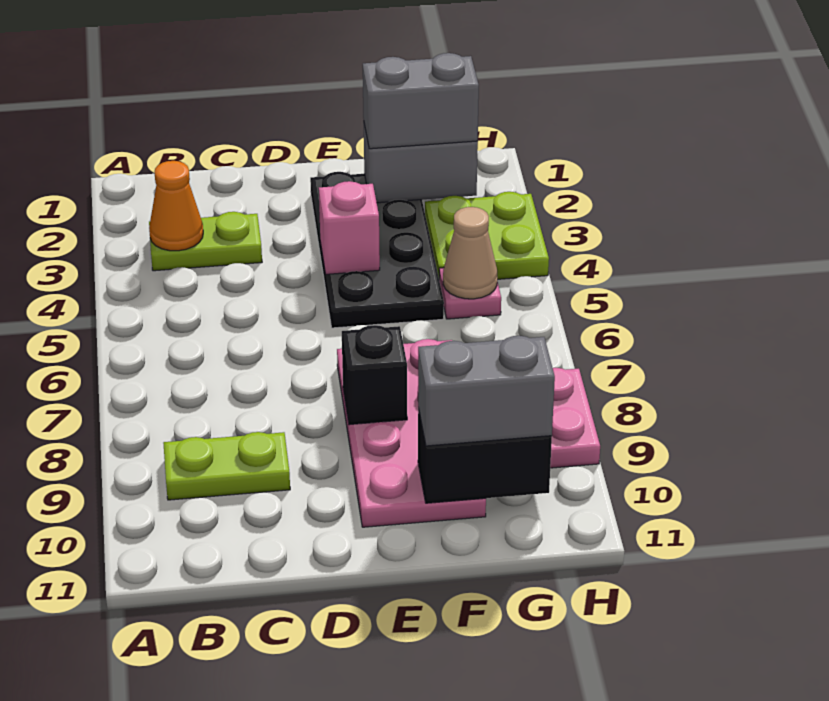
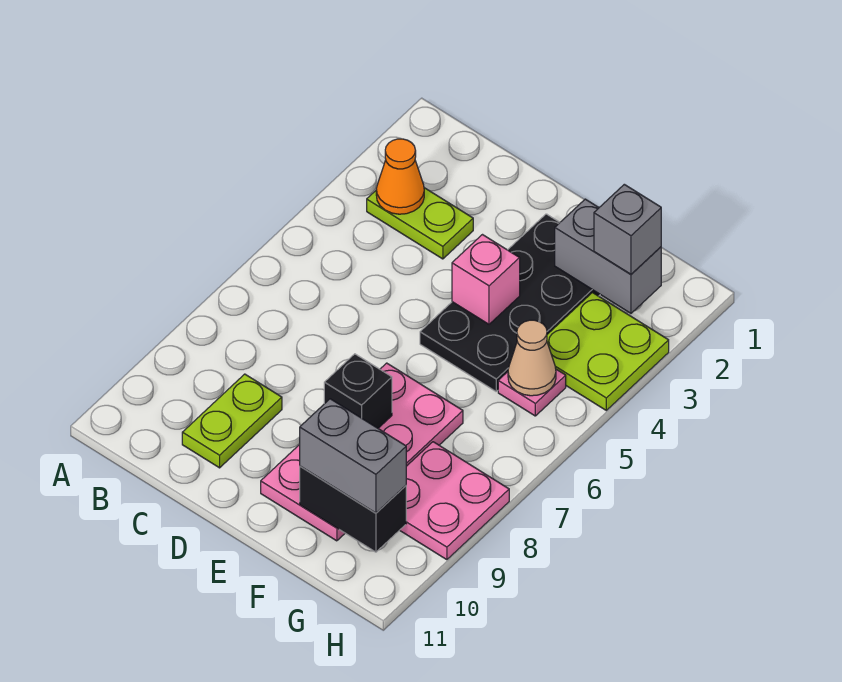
lime plate B9:C9 level 1 -> lime plate C9:C10 level 1
grey brick F2:G2 level 3 -> grey brick G2 level 3

